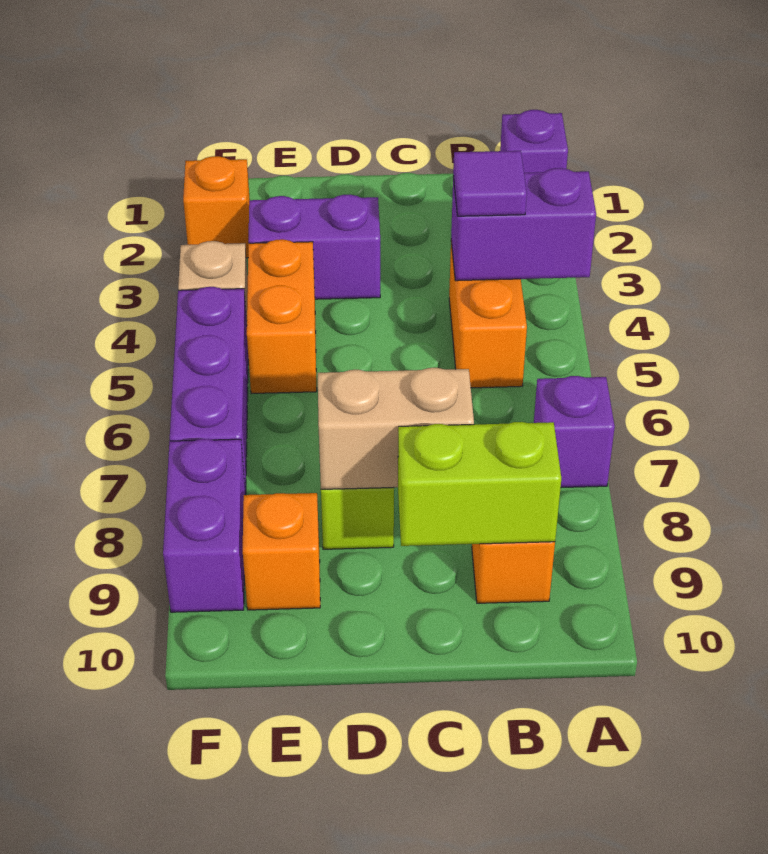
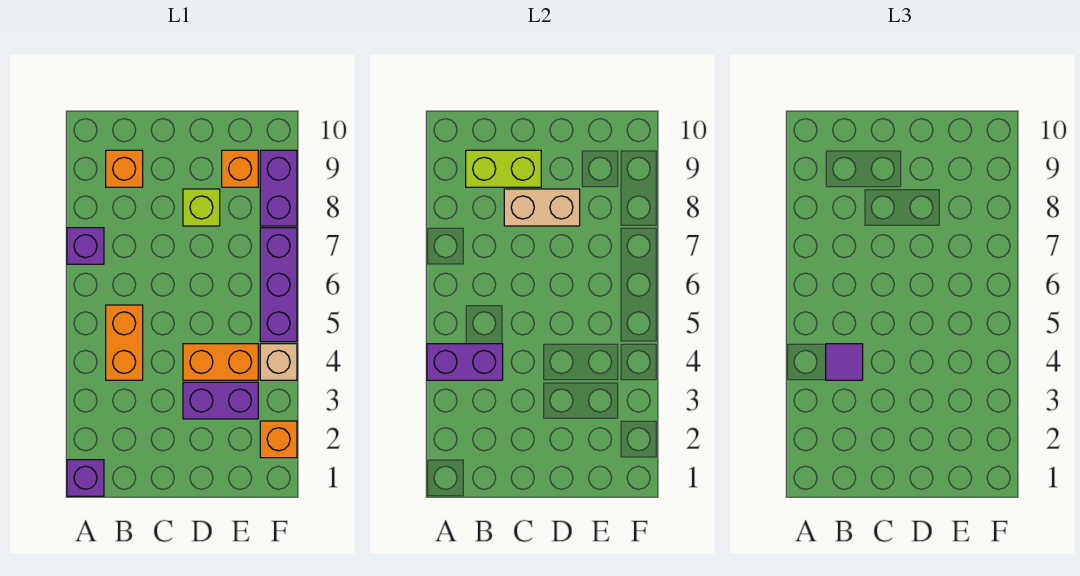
orange brick E4:E5 level 1 -> orange brick D4:E4 level 1

